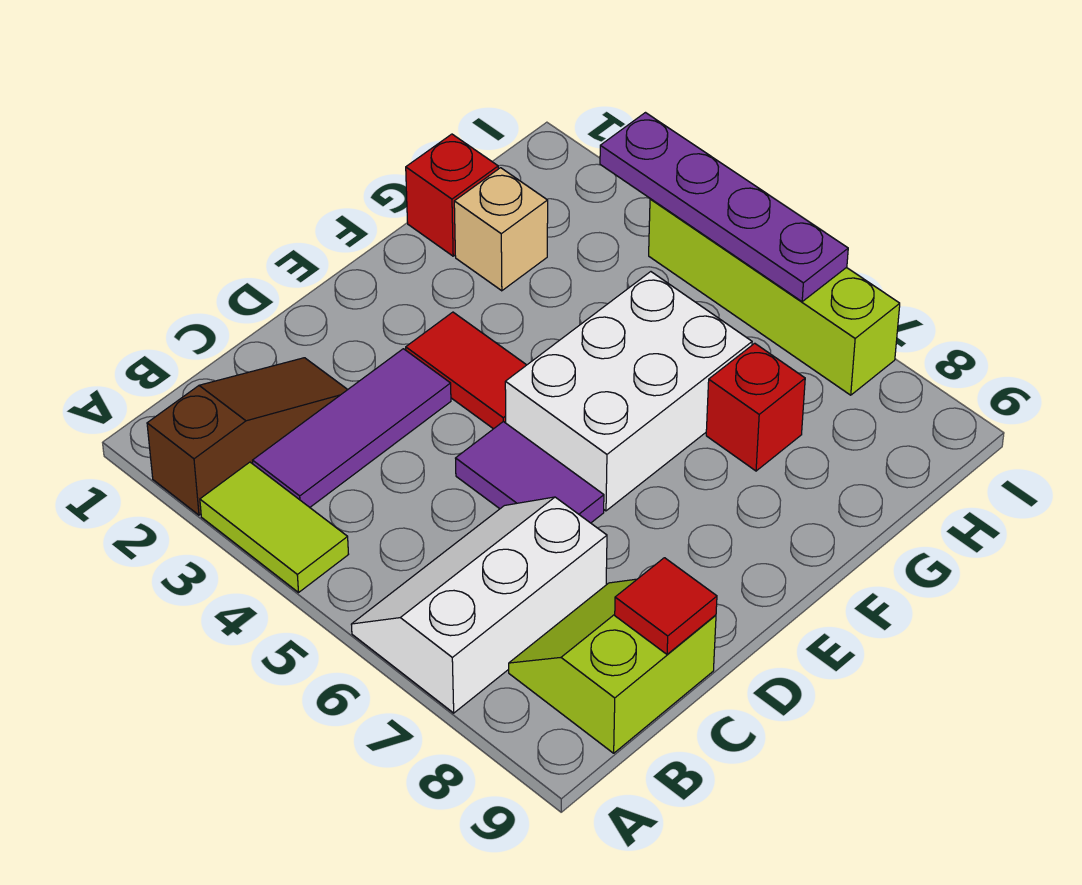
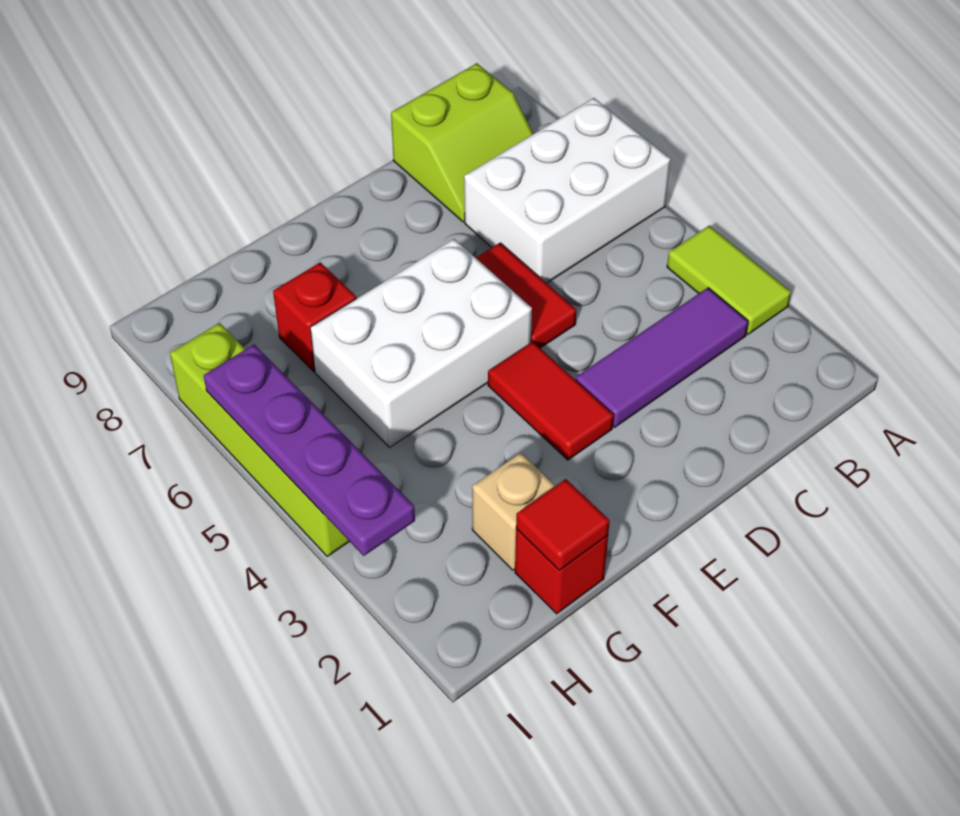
brown slope A2:C2 level 1 top A -> none
white slope A6:C7 level 1 top 7 -> white brick A6:C7 level 1
red tile C9 level 2 -> red tile G1 level 2
purple tile D5:D6 level 1 -> red tile D5:D6 level 1

